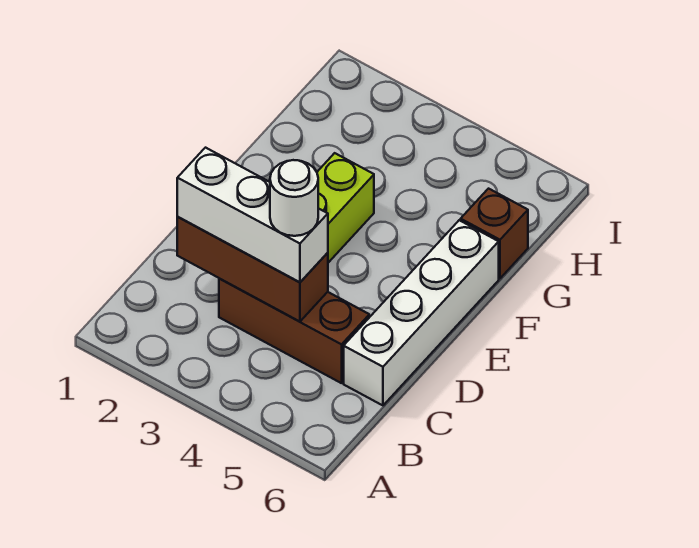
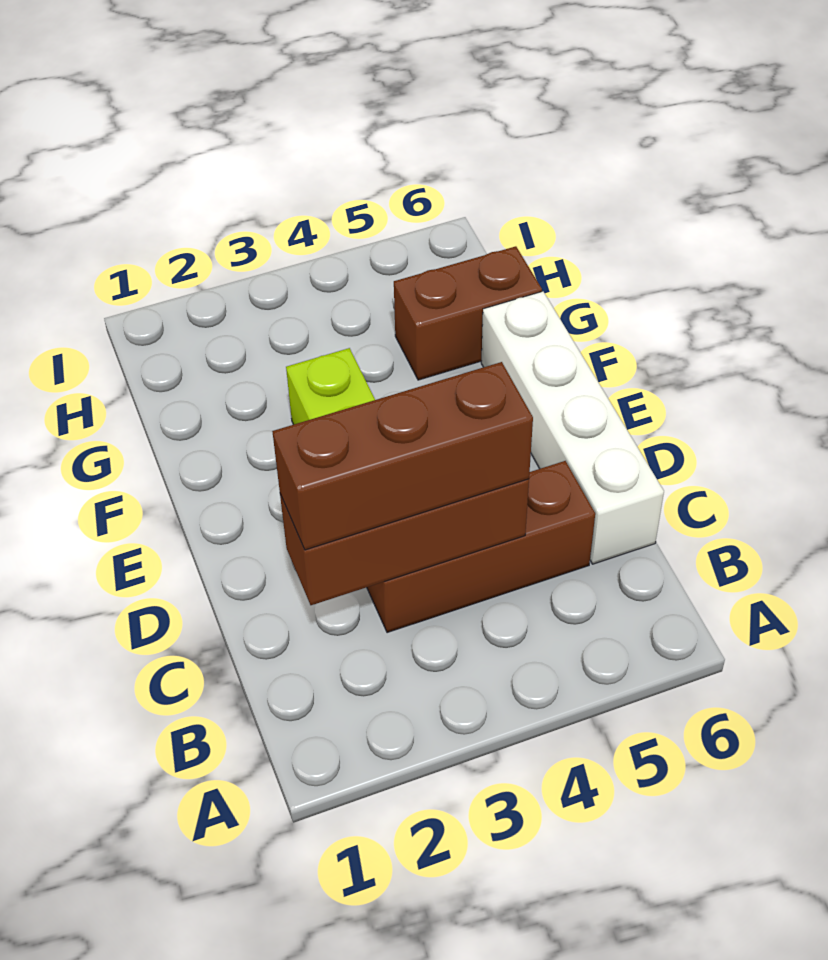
white brick C2:C4 level 3 -> brown brick C2:C4 level 3
white round brick C4 level 4 -> none
brown brick G6 level 1 -> brown brick G5:G6 level 1

